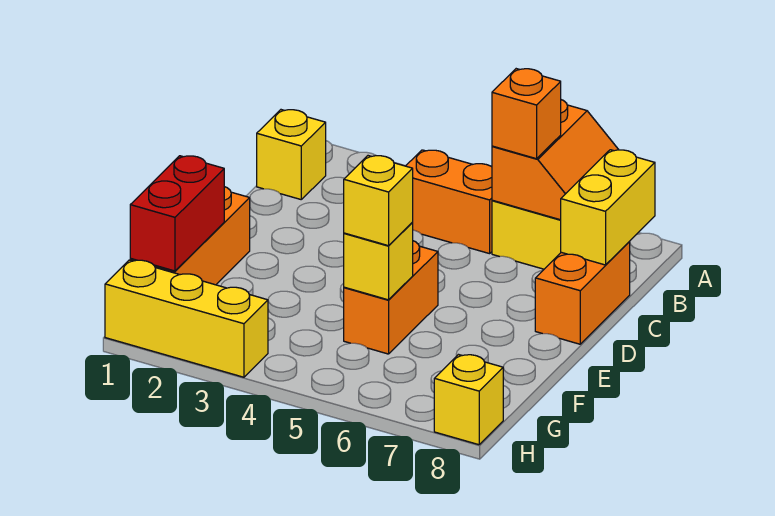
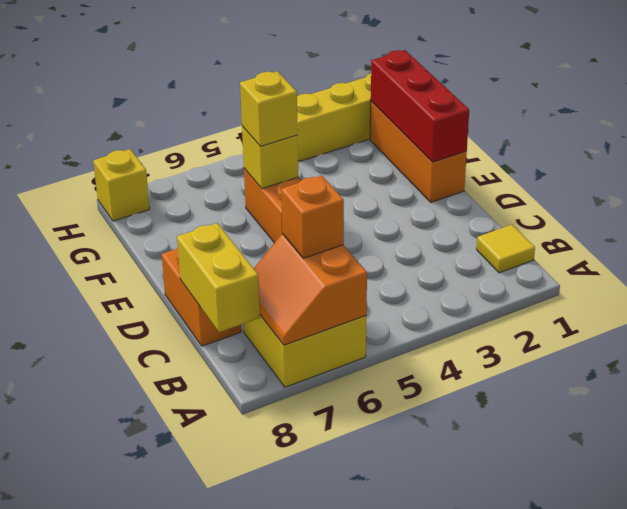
yellow brick B1 level 1 -> yellow tile B1 level 1
orange brick B4:B5 level 1 -> none
red brick F1:G1 level 2 -> red brick E1:G1 level 2

